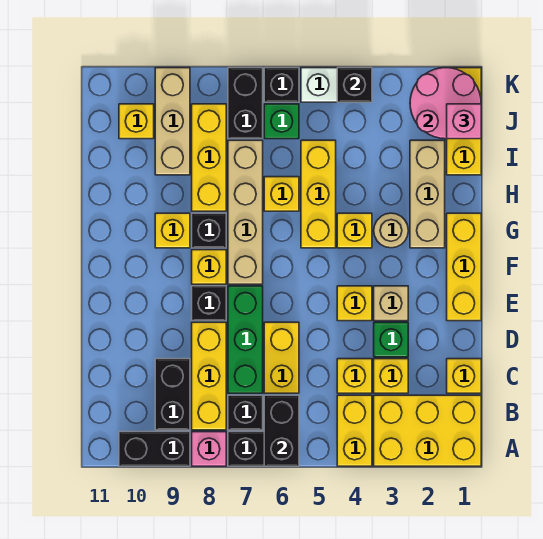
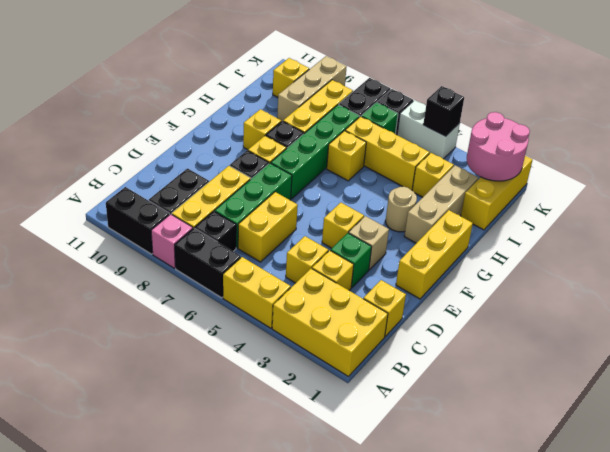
yellow brick A4:B4 level 1 -> yellow brick A4:A5 level 1
black brick A6:B6 level 2 -> none
tan brick F7:I7 level 1 -> green brick F7:I7 level 1
yellow brick G4 level 1 -> yellow brick I3 level 1
yellow brick G5:I5 level 1 -> yellow brick I4:I6 level 1
pink brick J1 level 3 -> none

